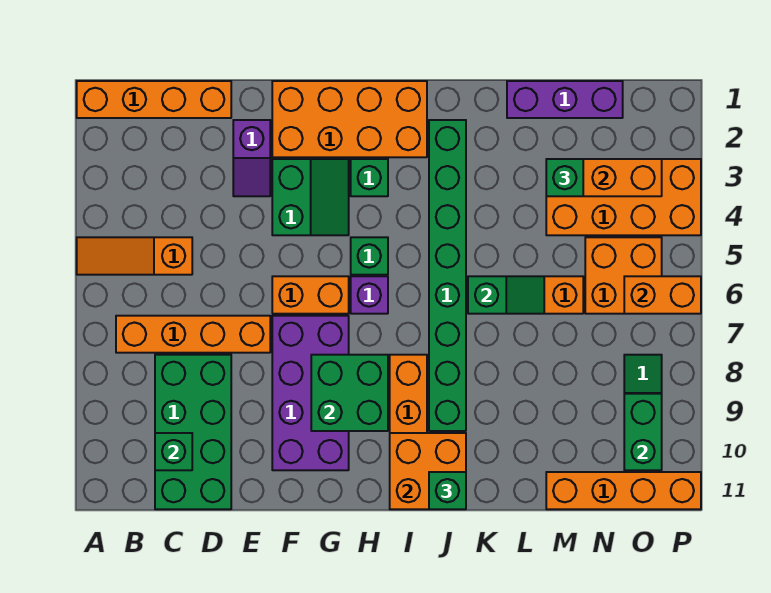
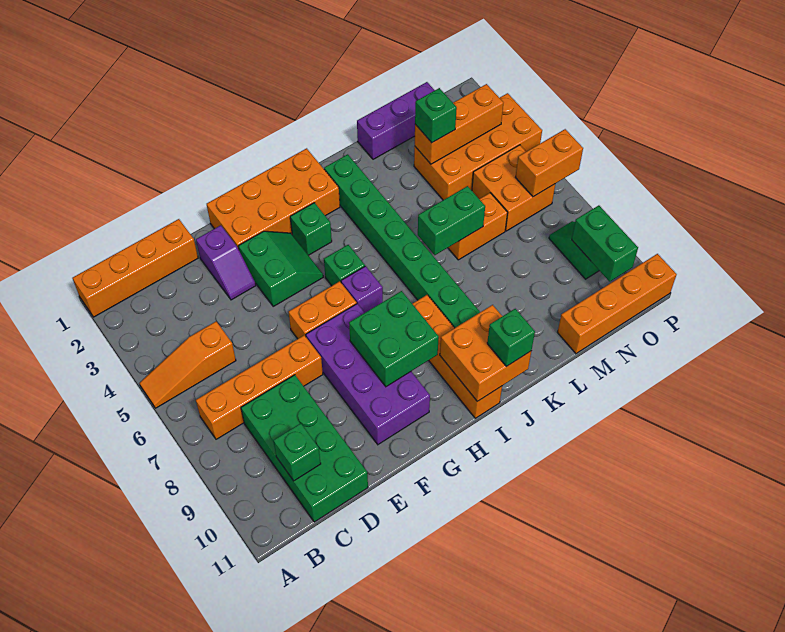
green slope K6:L6 level 2 top K -> green brick K6:L6 level 2

